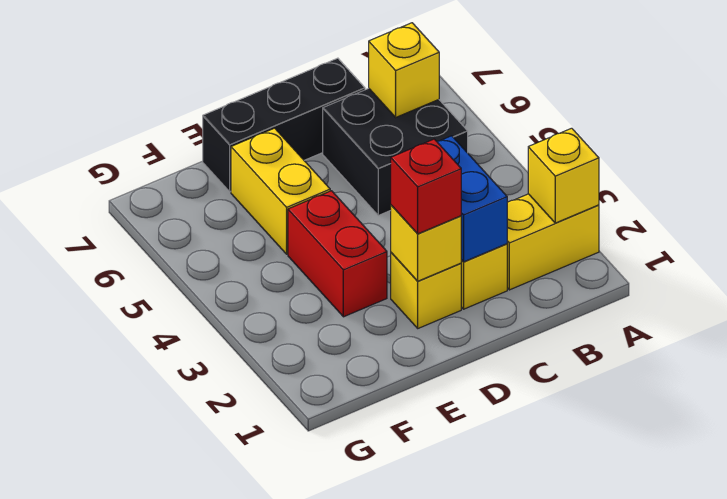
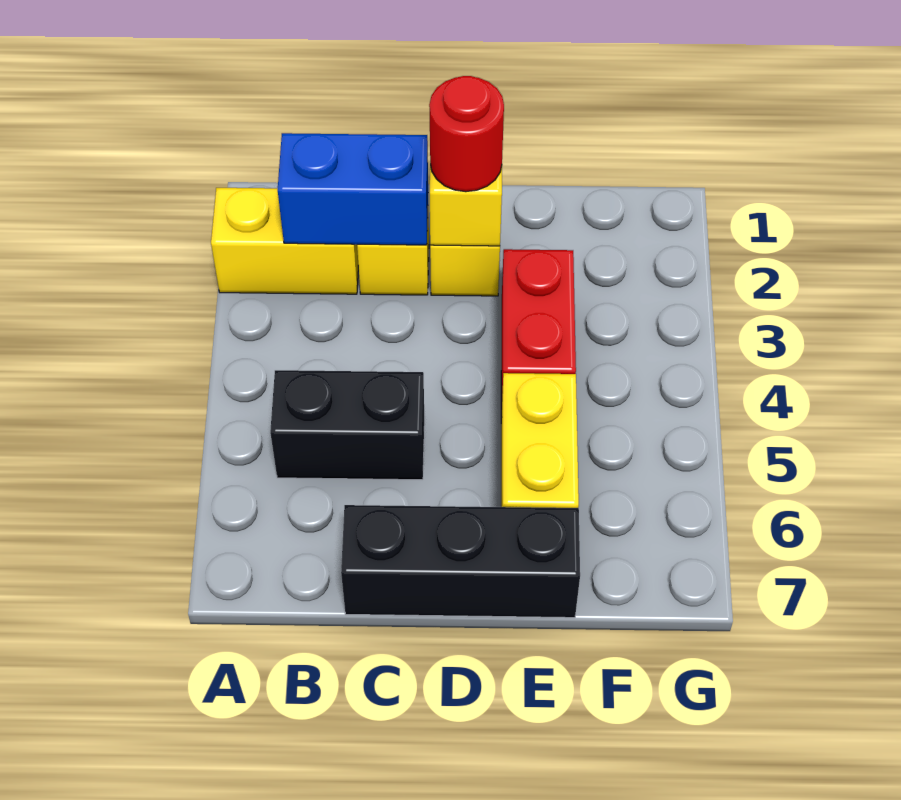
yellow brick A2 level 2 -> none
black brick B5:C6 level 1 -> black brick B5:C5 level 1
yellow brick B6 level 2 -> none
blue brick C2:C3 level 2 -> blue brick B2:C2 level 2
red brick D2 level 3 -> red round brick D2 level 3

